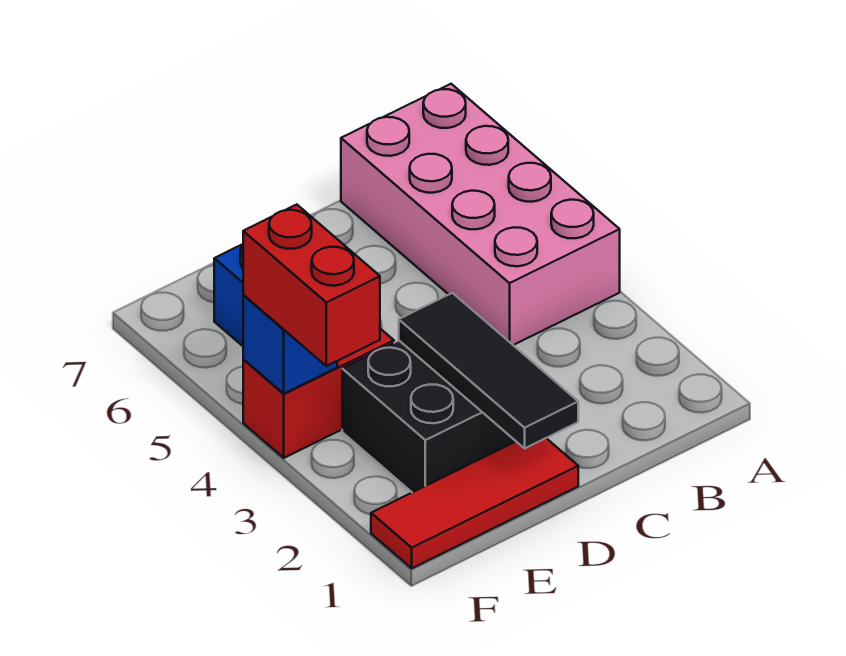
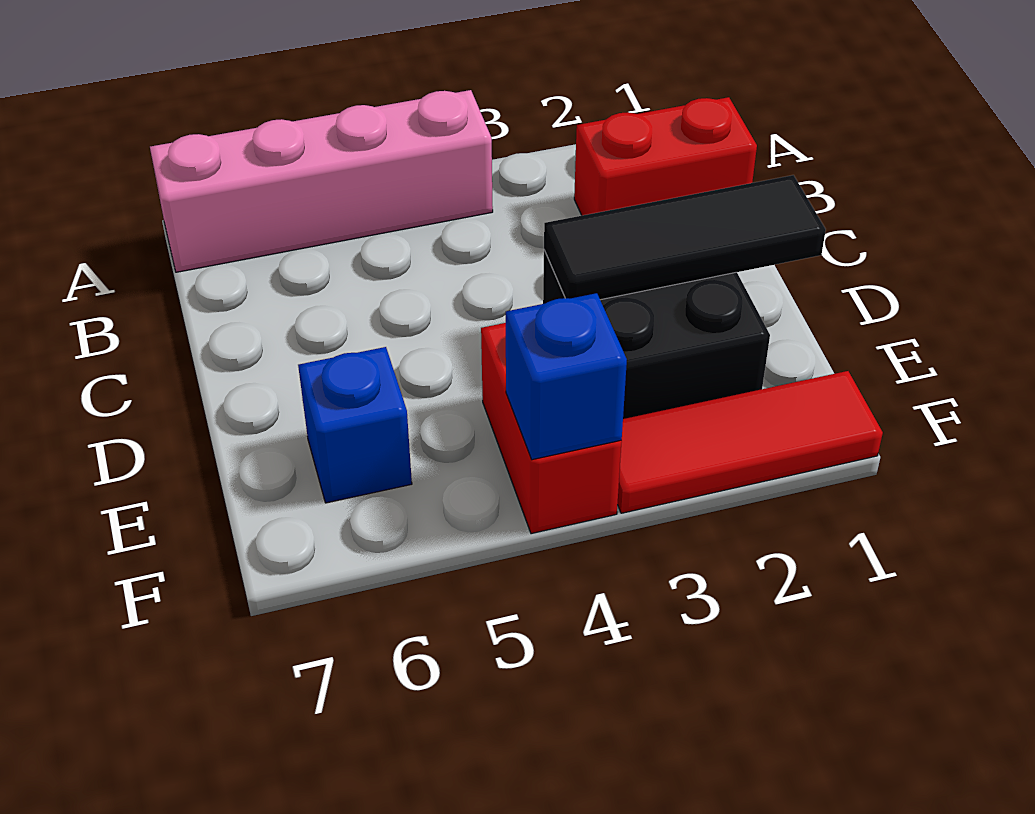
pink brick A4:B7 level 1 -> pink brick A4:A7 level 1
red tile D1:F1 level 1 -> red tile F1:F3 level 1
red brick F3:F4 level 3 -> red brick B1:B2 level 1

